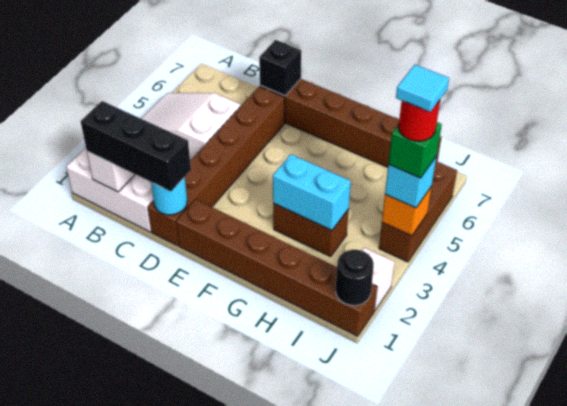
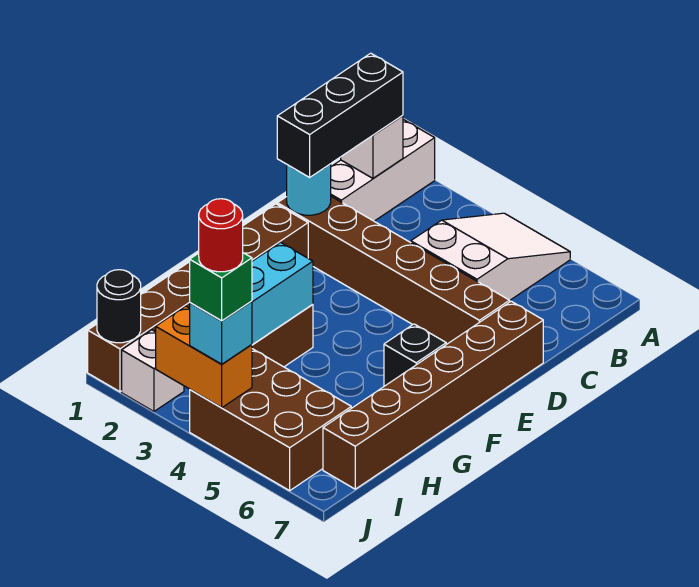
black brick D7 level 2 -> black brick F6 level 1
brown brick J4:J6 level 1 -> brown brick I4:J6 level 1
orange brick J4 level 2 -> orange brick J3:J4 level 2
cyan tile J4 level 6 -> none

